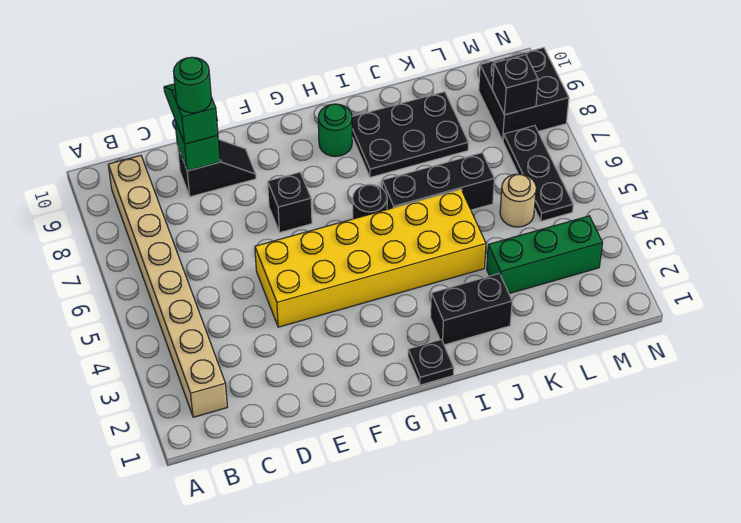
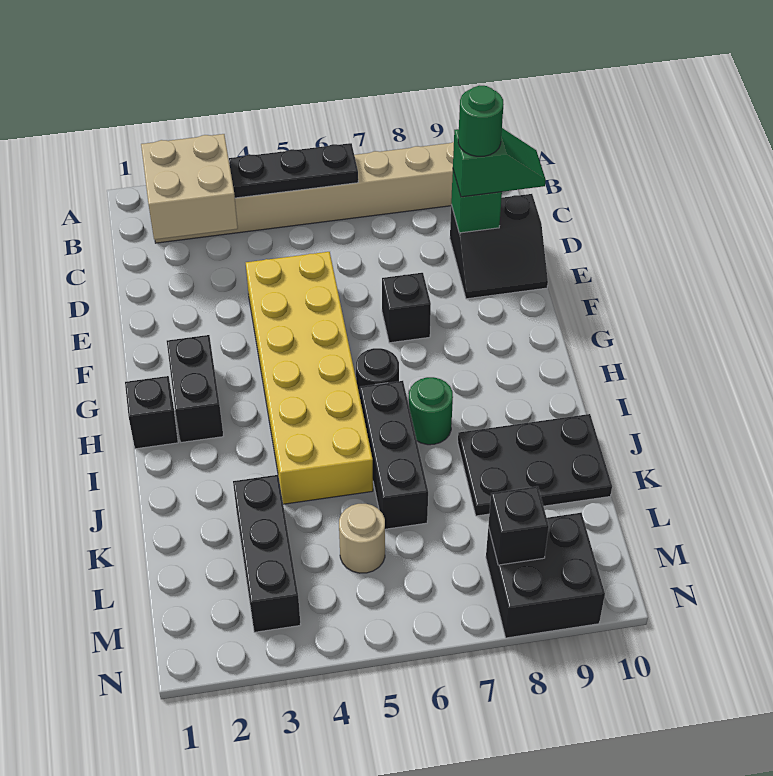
none -> tan brick B2:C3 level 2
black slope D9:E9 level 1 top D -> black slope D9:E10 level 1 top D
black plate H1 level 1 -> black brick H1 level 1
green round brick H9 level 1 -> green round brick I7 level 1
black brick I2:J2 level 1 -> black brick G2:H2 level 1
black plate I8:K9 level 1 -> black plate J8:K10 level 1
green brick K3:M3 level 1 -> black brick K3:M3 level 1
black plate M5:M7 level 1 -> black plate B4:B6 level 2

